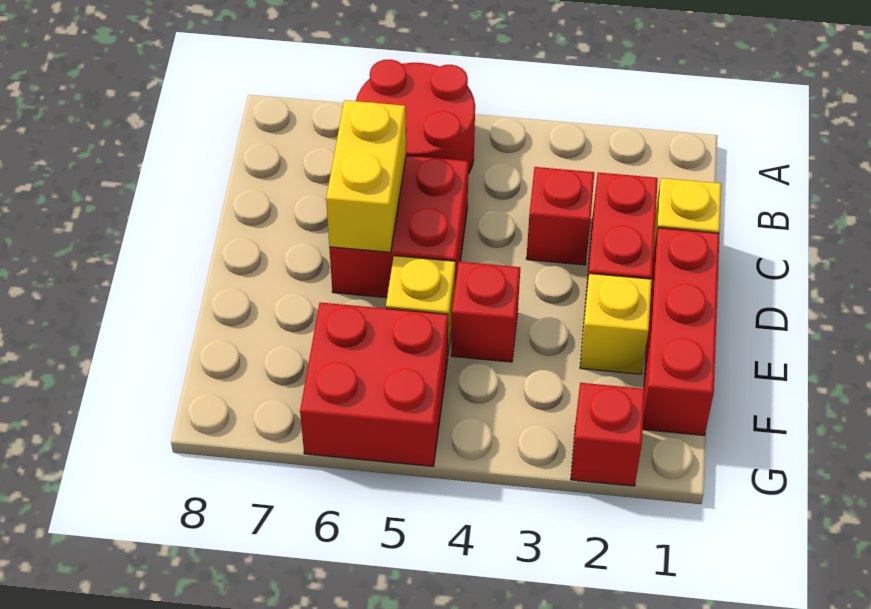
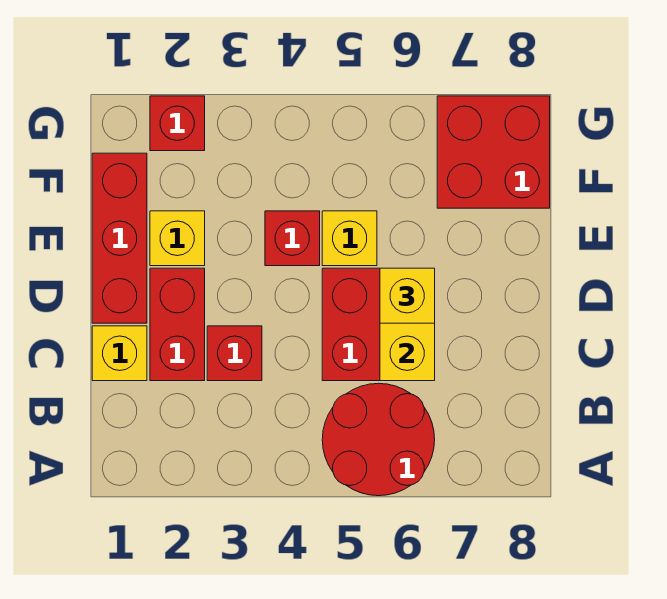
none -> yellow brick D6 level 3
red brick F5:G6 level 1 -> red brick F7:G8 level 1

